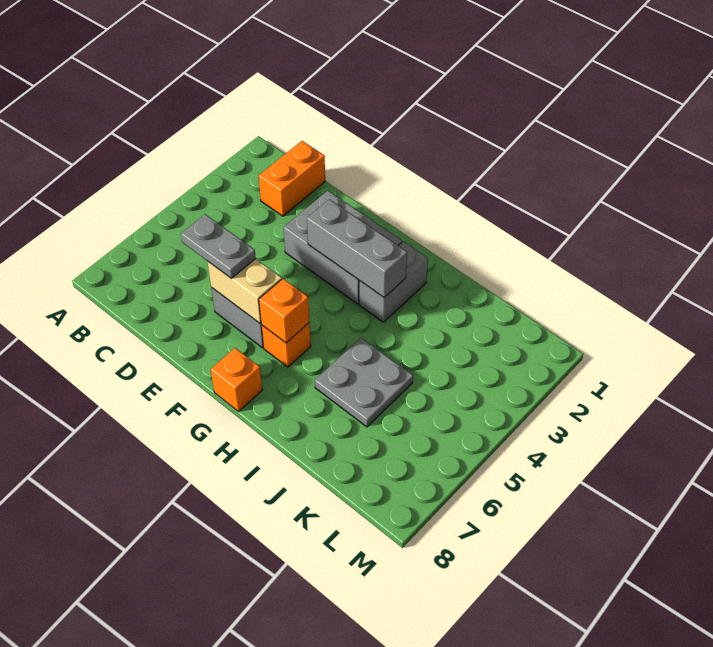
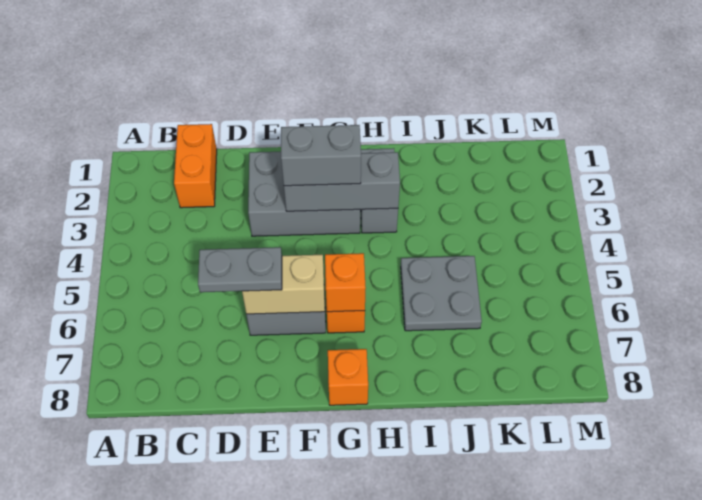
none -> grey brick F3:G3 level 3

